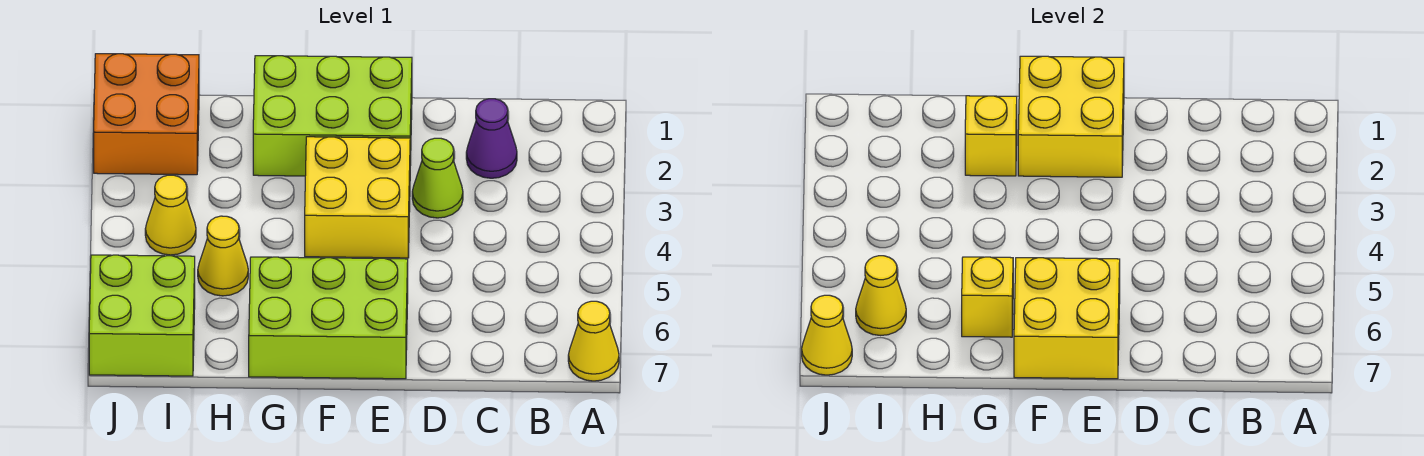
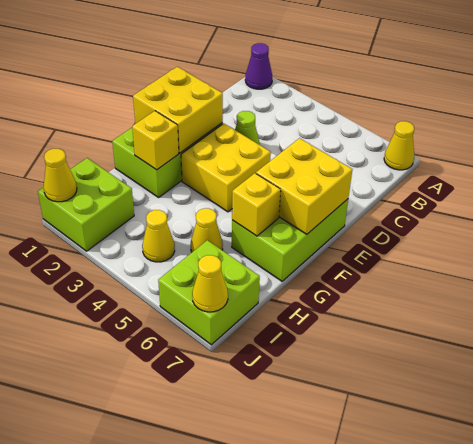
purple cone C2 level 1 -> purple cone A1 level 1
orange brick I1:J2 level 1 -> lime brick I1:J2 level 1
yellow cone I6 level 2 -> yellow cone J1 level 2

